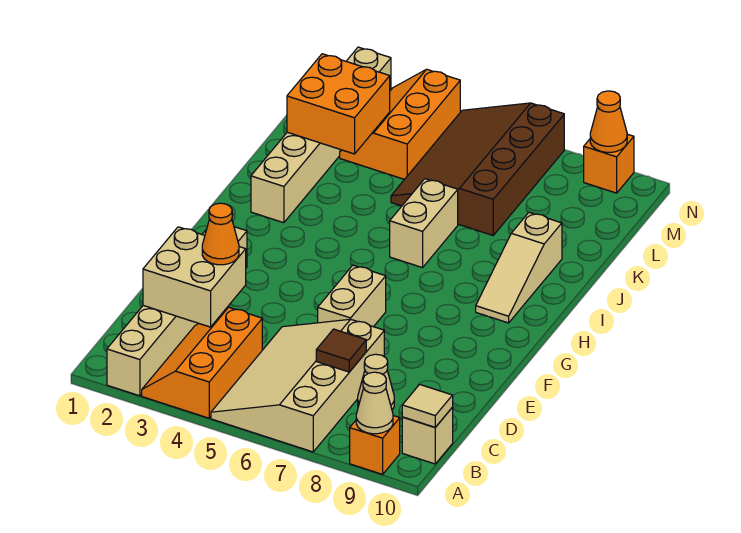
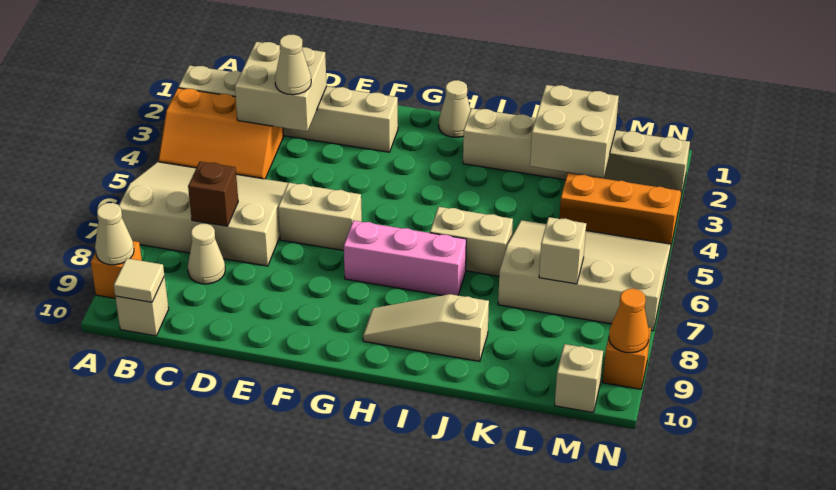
orange slope A3:C4 level 1 top 4 -> orange slope A3:C4 level 1 top 3
brown tile C7 level 2 -> brown brick C7 level 2
orange cone D3 level 3 -> tan cone D3 level 3
none -> pink brick G7:I7 level 1
none -> tan cone H1 level 1
orange brick K2:L3 level 2 -> tan brick K2:L3 level 2
brown slope K5:N7 level 1 top 7 -> tan slope K5:N7 level 1 top 7
none -> tan brick L7 level 2
none -> tan brick M10 level 1

